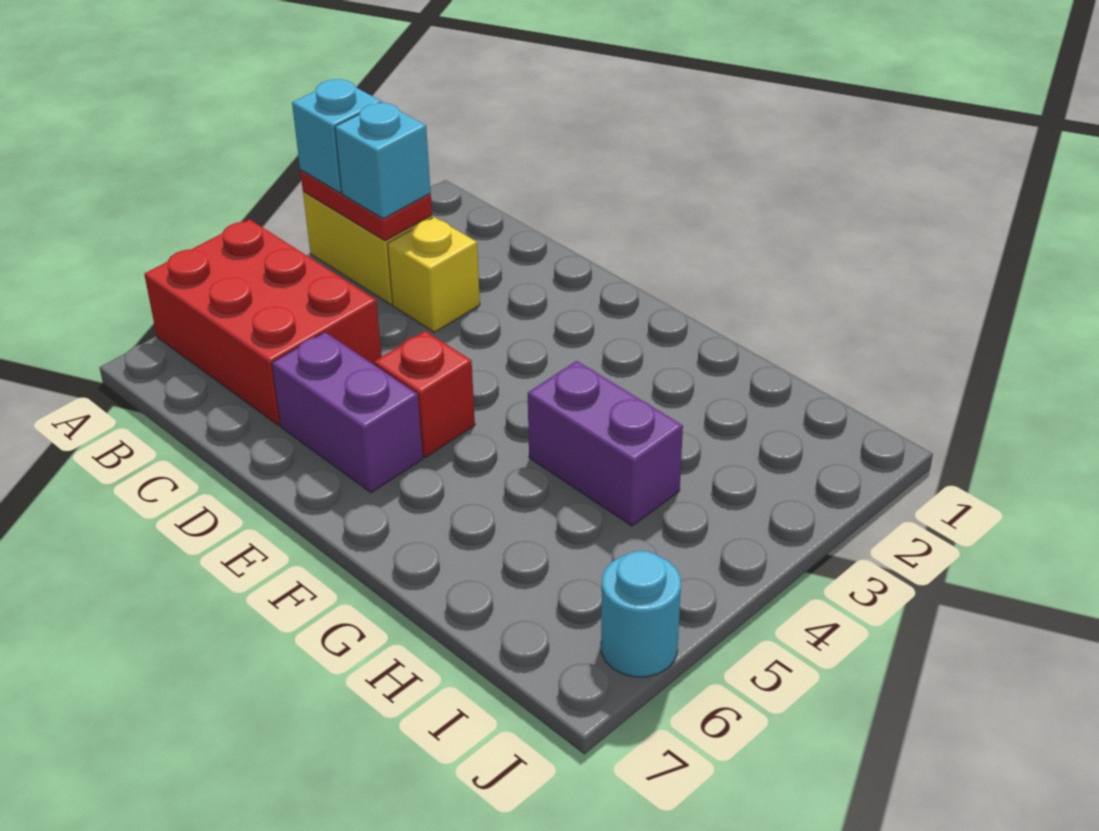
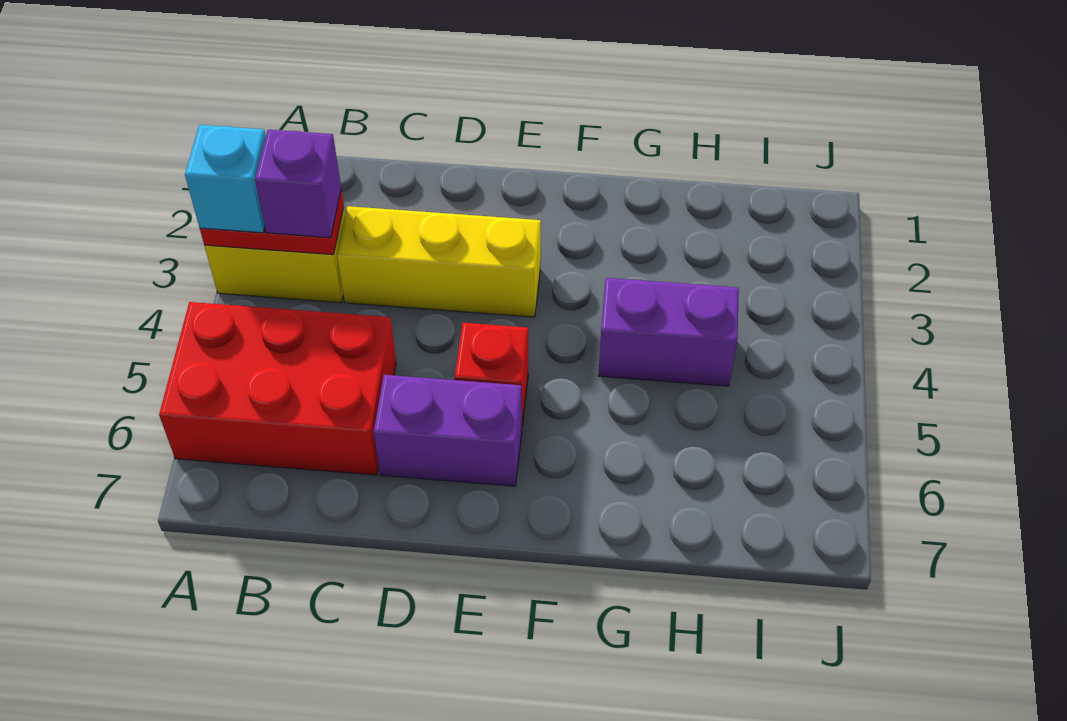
cyan brick B3 level 3 -> purple brick B3 level 3
yellow brick C3 level 1 -> yellow brick C3:E3 level 1
cyan round brick J6 level 1 -> none

